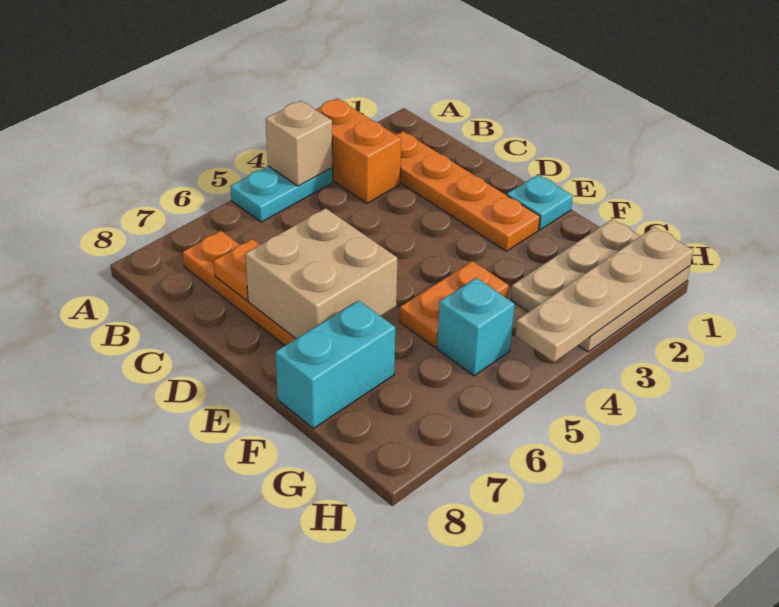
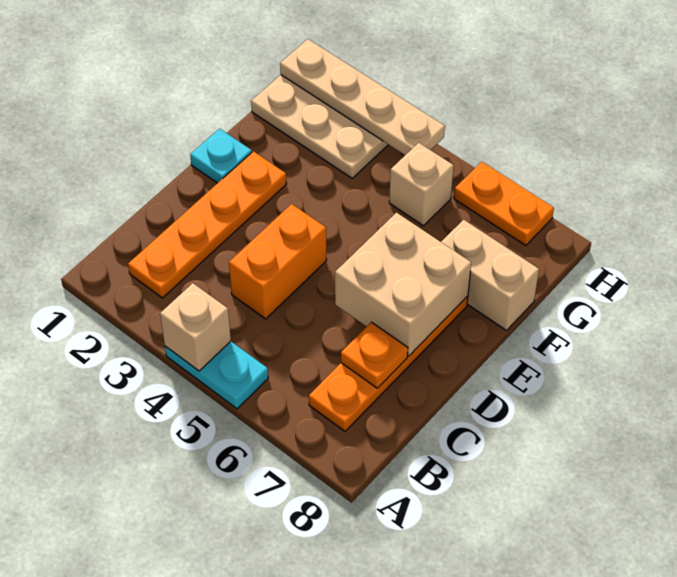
orange brick A3:B3 level 1 -> orange brick C4:D4 level 1
orange plate F4:F5 level 1 -> orange plate H6:H7 level 1
cyan brick F7:F8 level 1 -> tan brick F7:F8 level 1
cyan brick G5 level 1 -> tan brick G5 level 1

